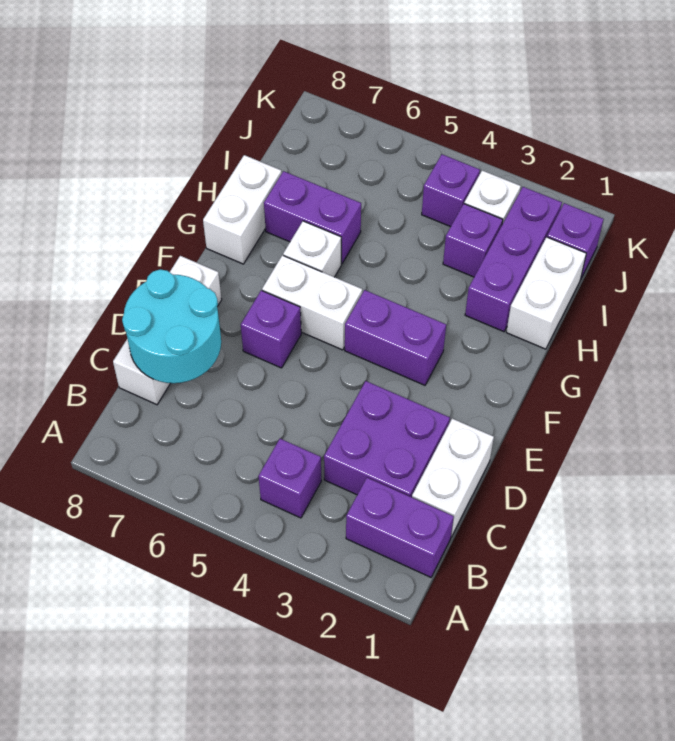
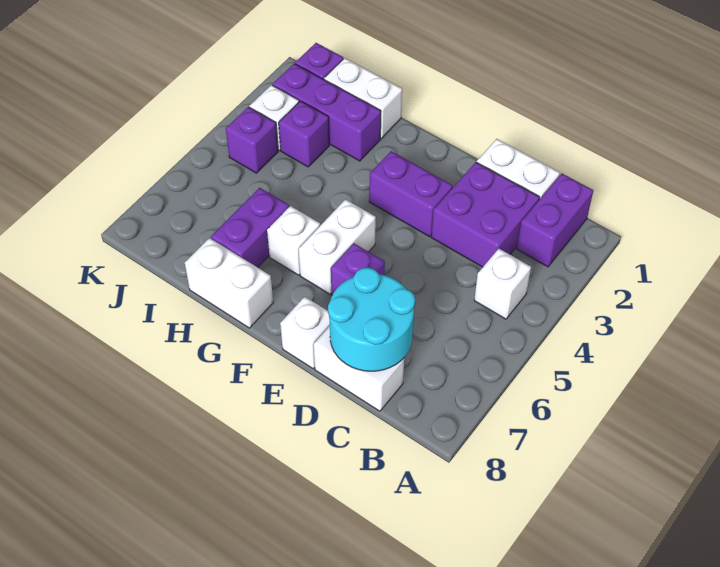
purple brick B4 level 1 -> white brick B4 level 1
purple brick F3:F4 level 1 -> purple brick E3:F3 level 1

